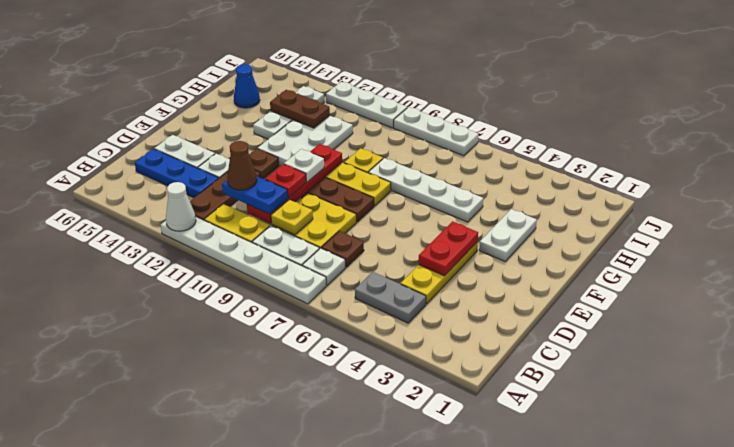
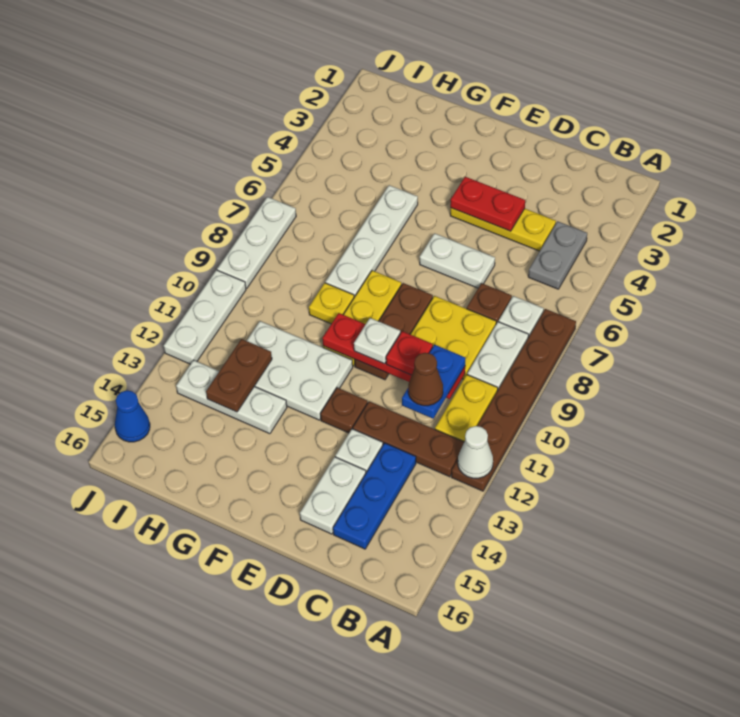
white plate A7:A12 level 1 -> brown plate A7:A12 level 1
yellow plate C9 level 2 -> none
white plate F3:G3 level 1 -> white plate D6:E6 level 1
blue cone H15 level 1 -> blue cone J15 level 1

